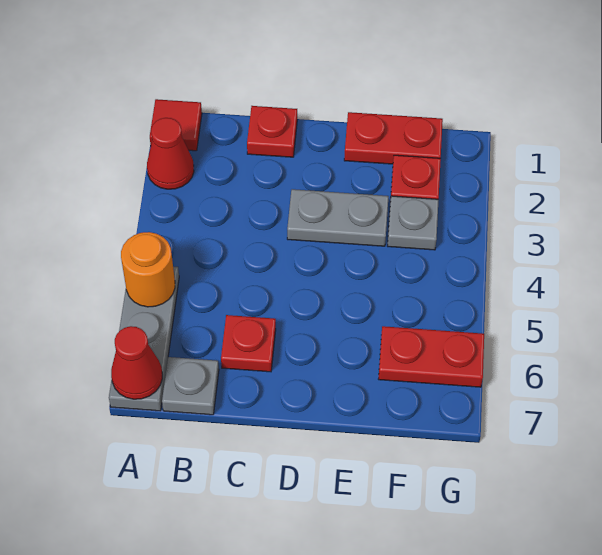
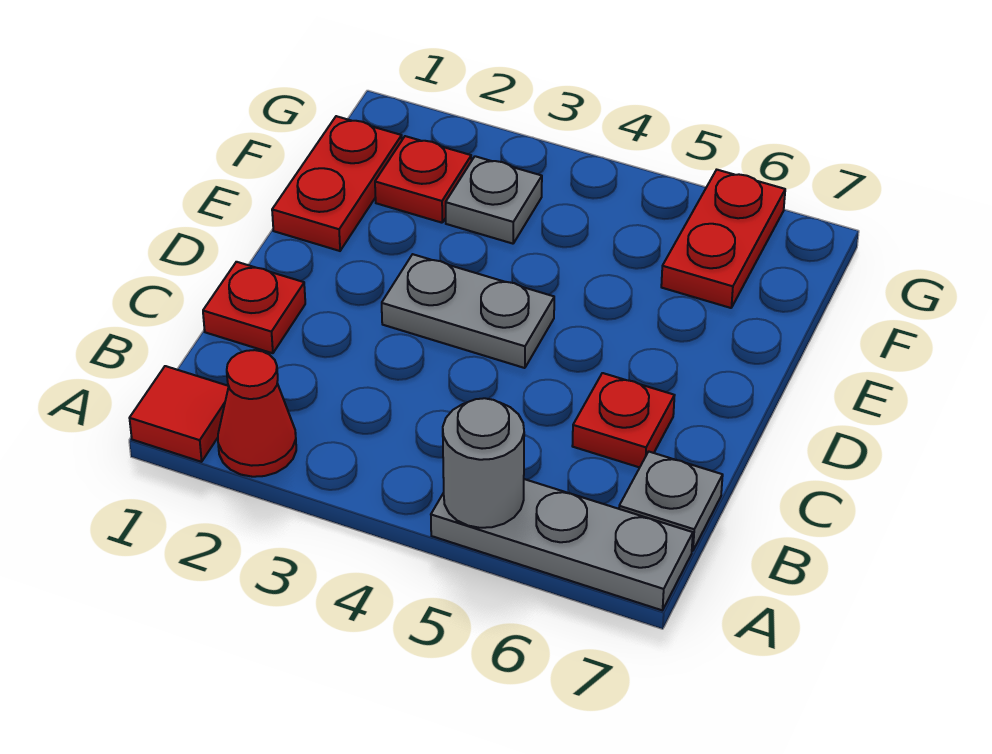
orange round brick A5 level 2 -> grey round brick A5 level 2
red cone A7 level 2 -> none
grey plate D3:E3 level 1 -> grey plate D3:D4 level 1

